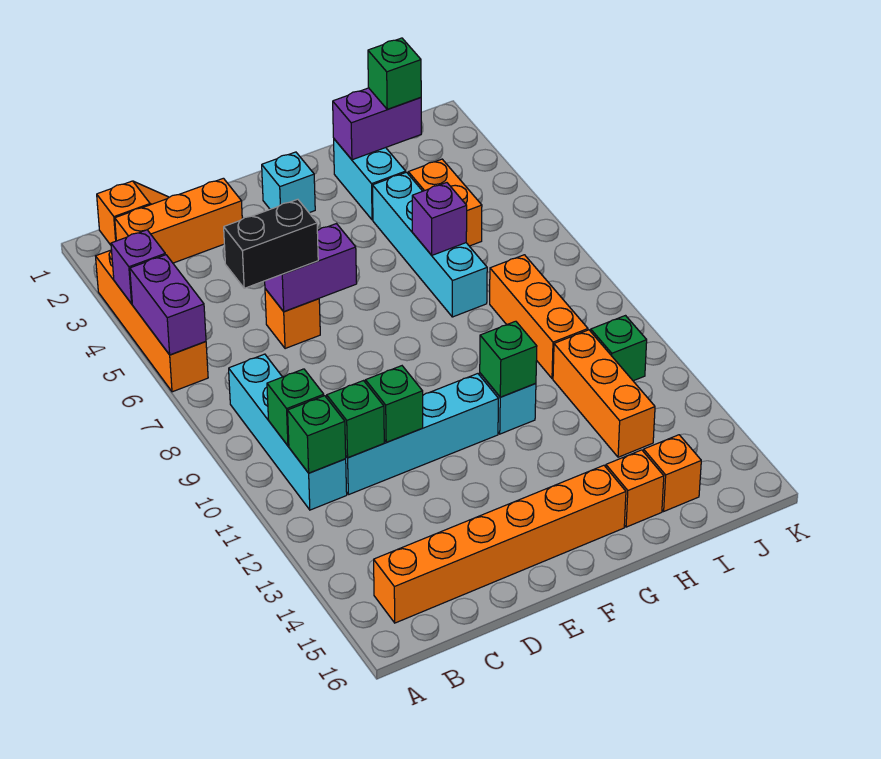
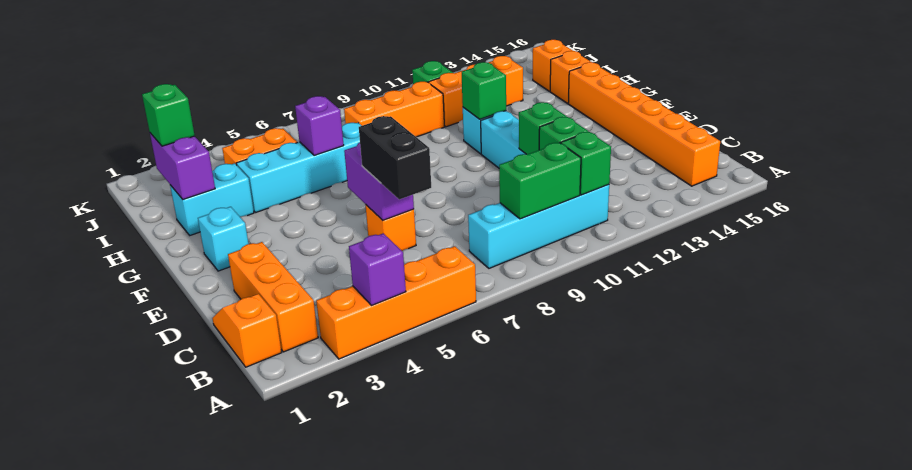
purple brick A5:A6 level 2 -> none
green brick B10 level 2 -> green brick B9:B10 level 2

